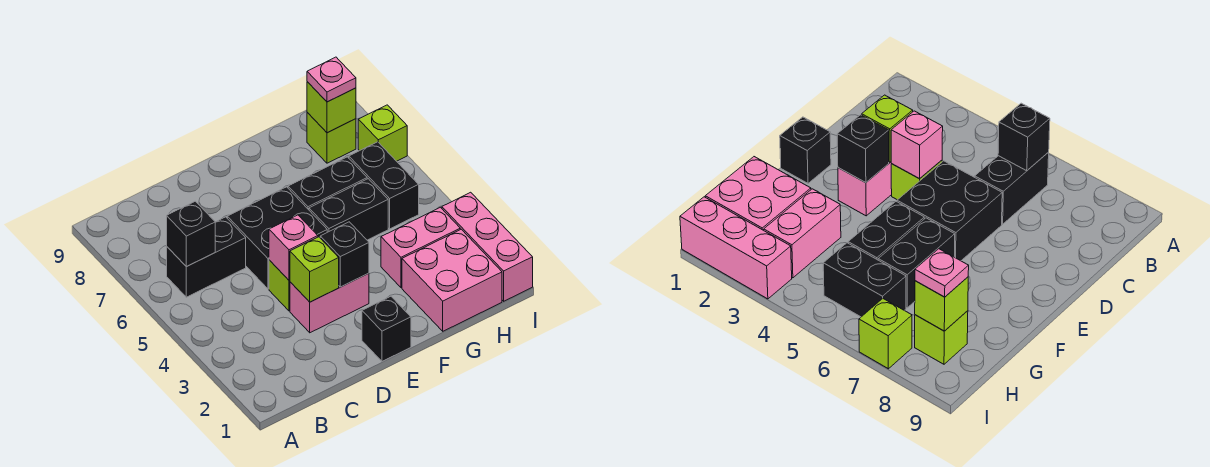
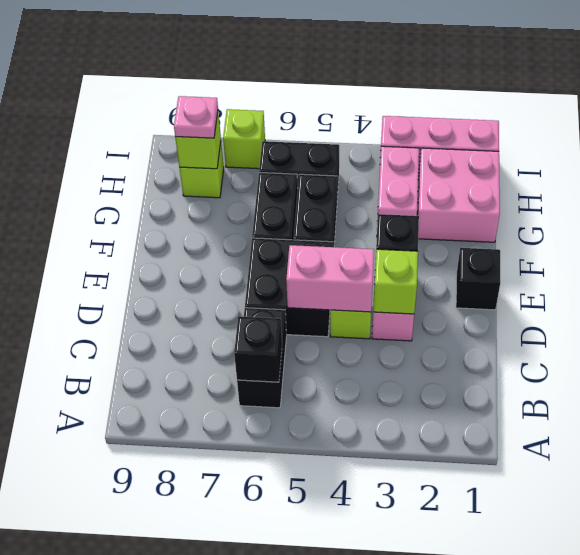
pink brick D4 level 2 -> pink brick D4:D5 level 2

